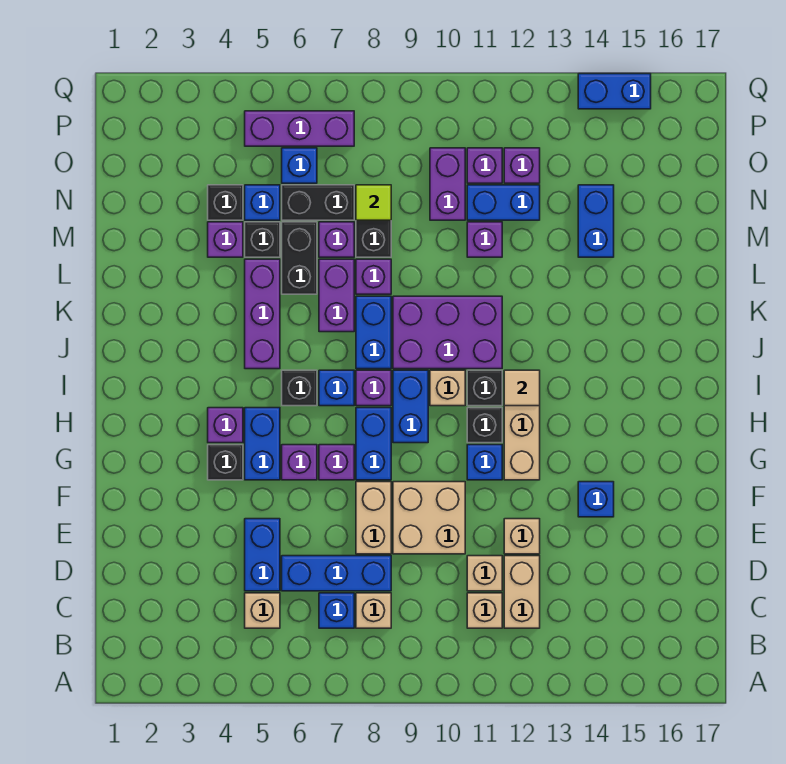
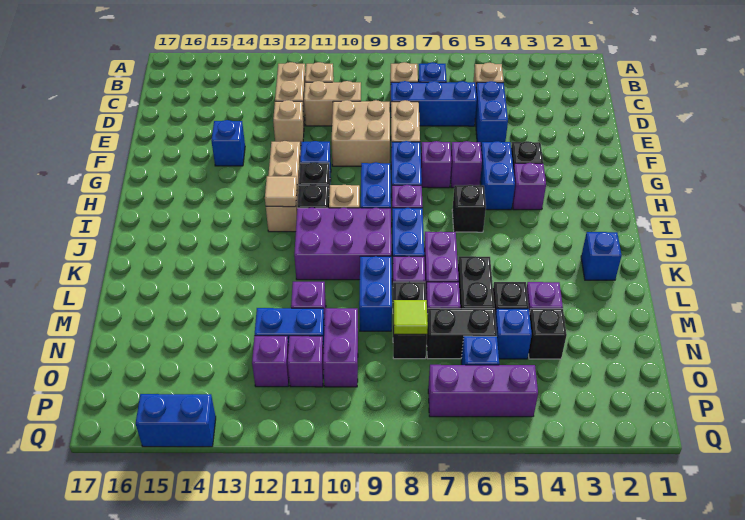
tan brick D11 level 1 -> tan brick D10:D11 level 1
blue brick I7 level 1 -> blue brick K2 level 1
purple brick J5:L5 level 1 -> none
blue brick M14:N14 level 1 -> blue brick L9:M9 level 1

